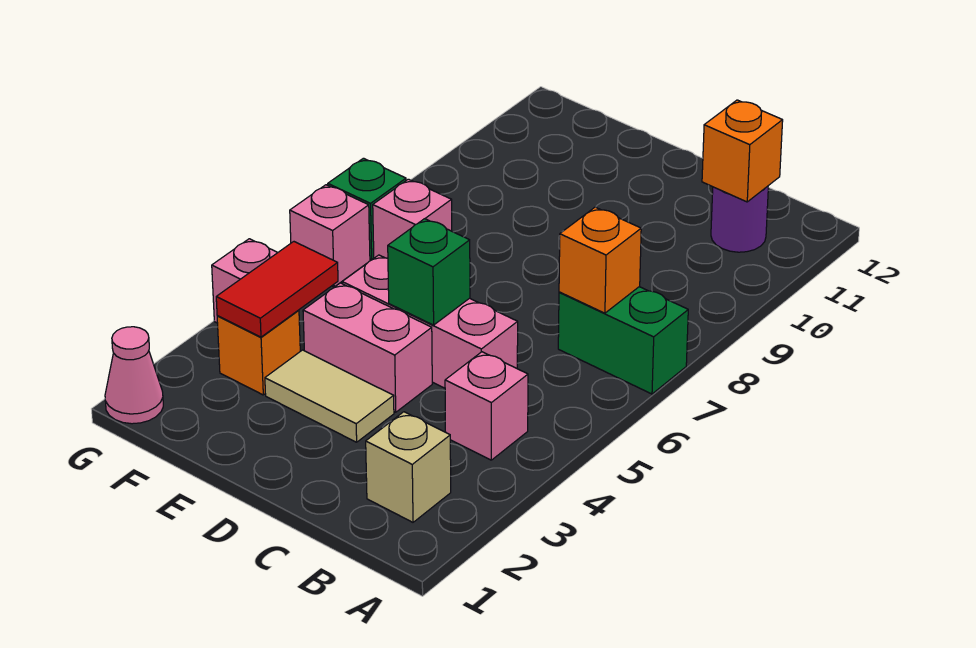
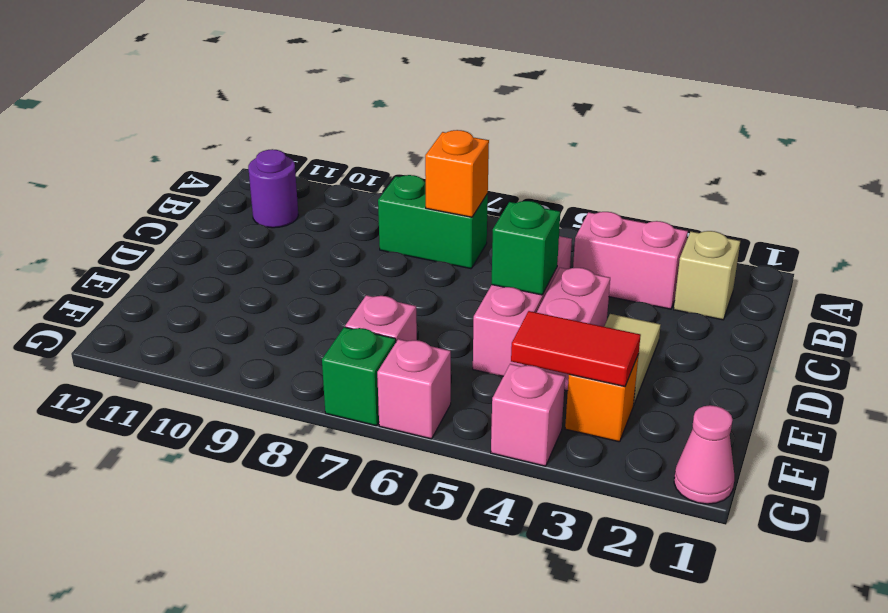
green brick A7:B7 level 1 -> green brick B7:B8 level 1
pink brick B4 level 1 -> pink brick B3:B4 level 1
orange brick B11 level 2 -> none

